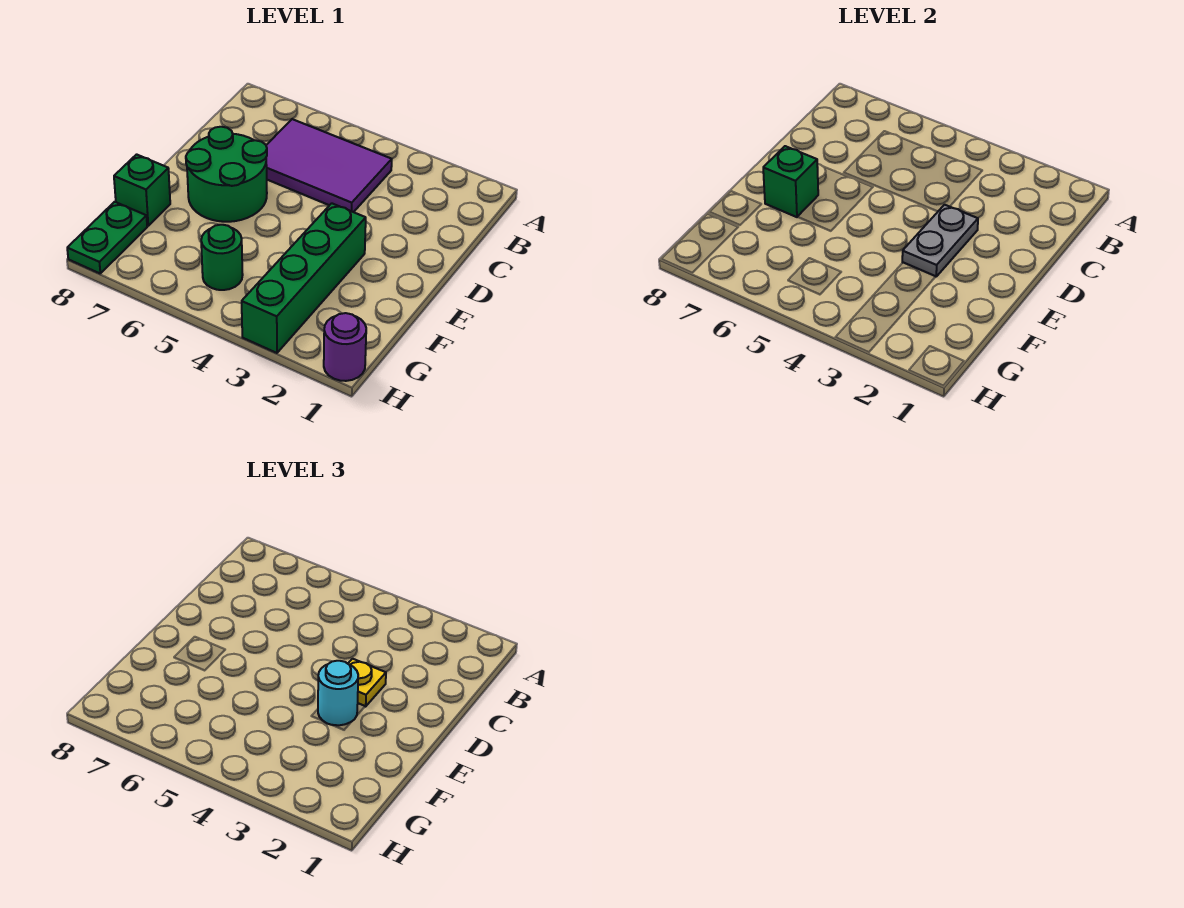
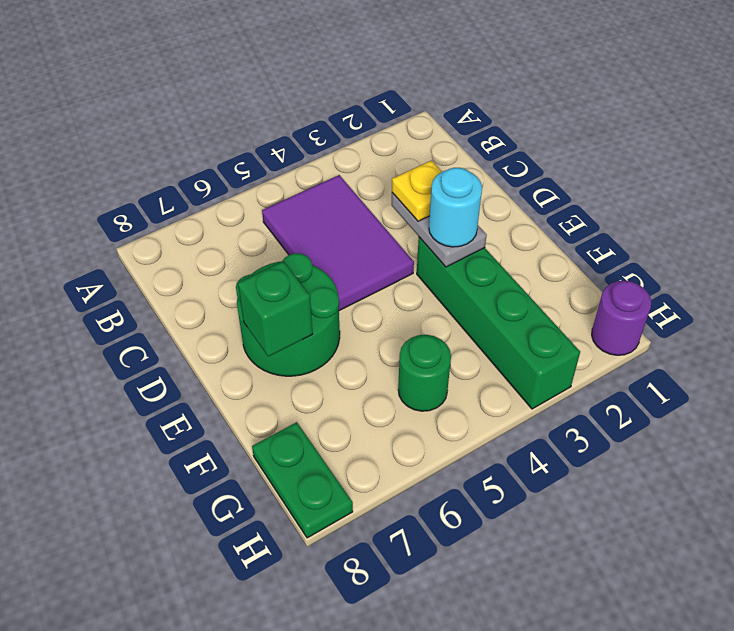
purple tile B4:C6 level 1 -> purple tile B4:D5 level 1
green brick F8 level 1 -> none

